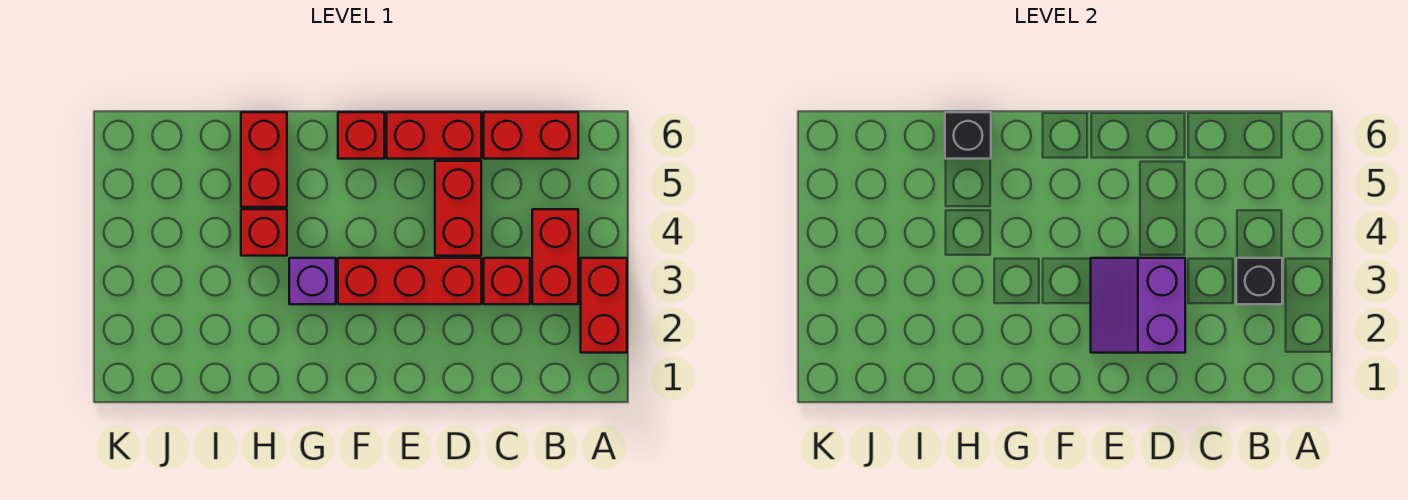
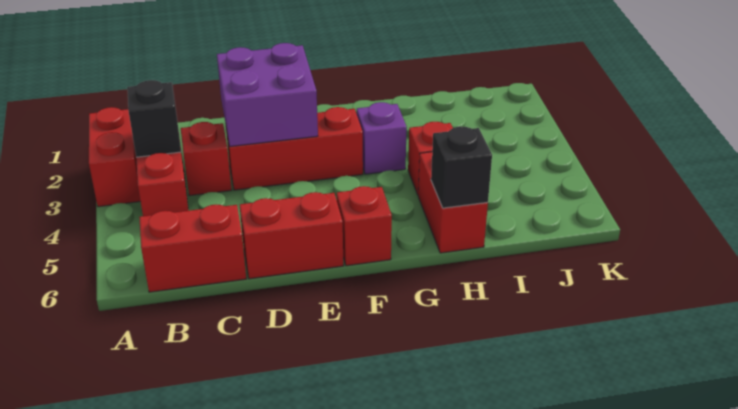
purple slope D2:E3 level 2 top D -> purple brick D2:E3 level 2
red brick D4:D5 level 1 -> none

